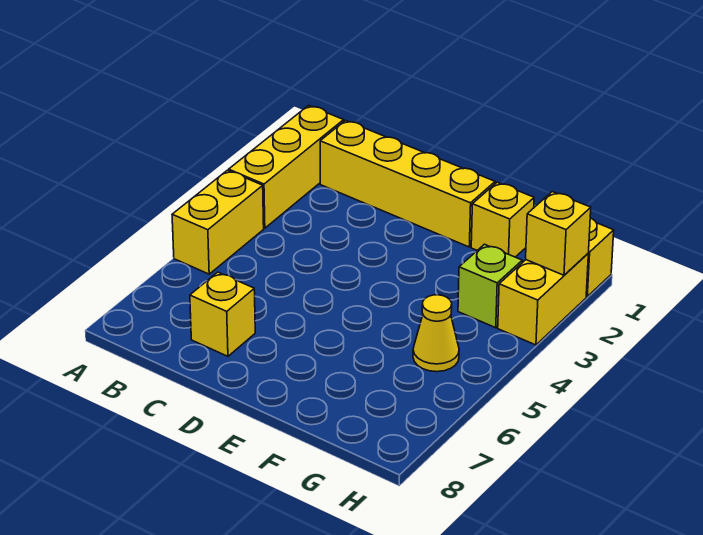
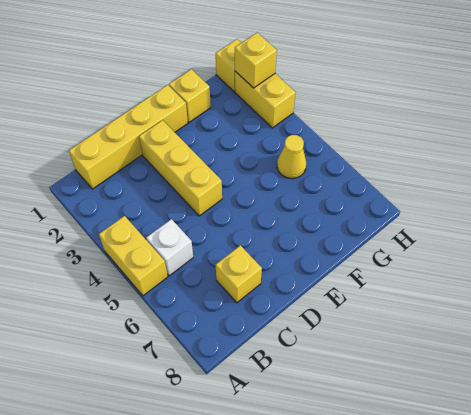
yellow brick A1:A3 level 1 -> yellow brick D2:D4 level 1
none -> white brick B5 level 1
lime brick G3 level 1 -> none

